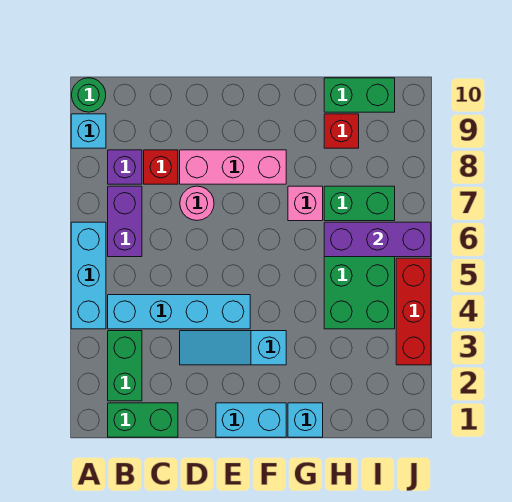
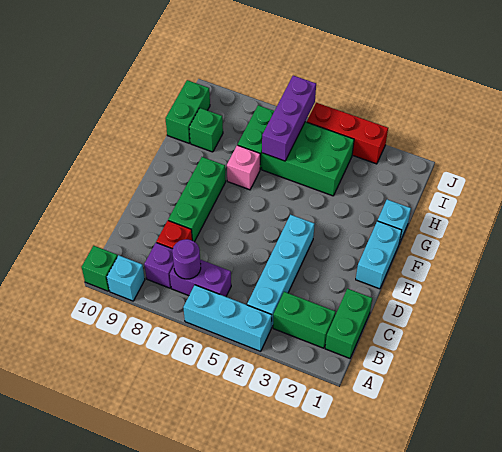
green round brick A10 level 1 -> green brick A10 level 1
none -> purple round brick B7 level 2
cyan slope D3:F3 level 1 top F -> none
pink round brick D7 level 1 -> none
pink brick D8:F8 level 1 -> green brick D8:F8 level 1
red brick H9 level 1 -> green brick H9 level 1

